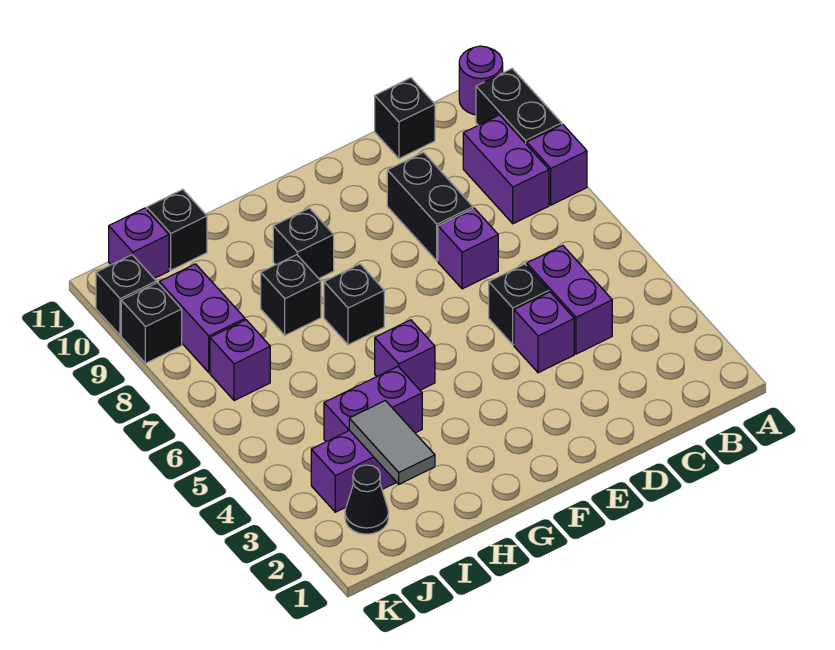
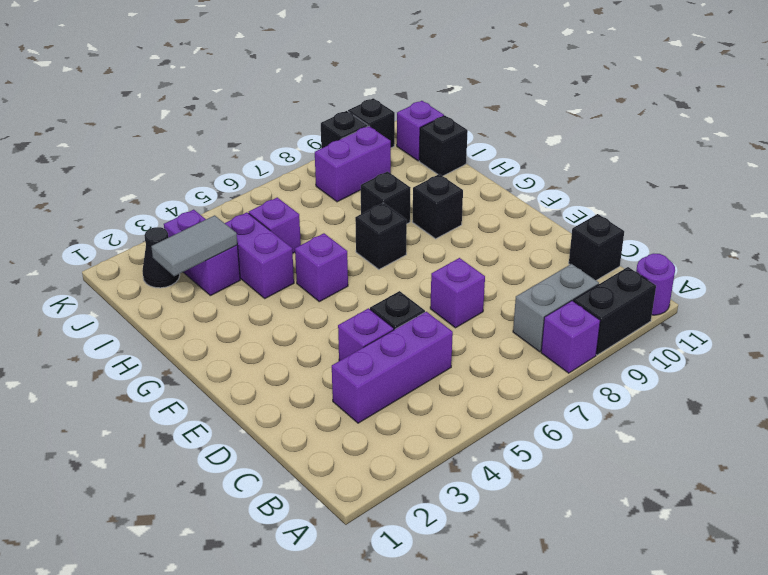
purple brick B8:B9 level 1 -> grey brick B8:B9 level 1
purple brick C4:C5 level 1 -> purple brick C3:C5 level 1
black brick D8:D9 level 1 -> none
purple brick J7 level 1 -> purple brick I5 level 1

